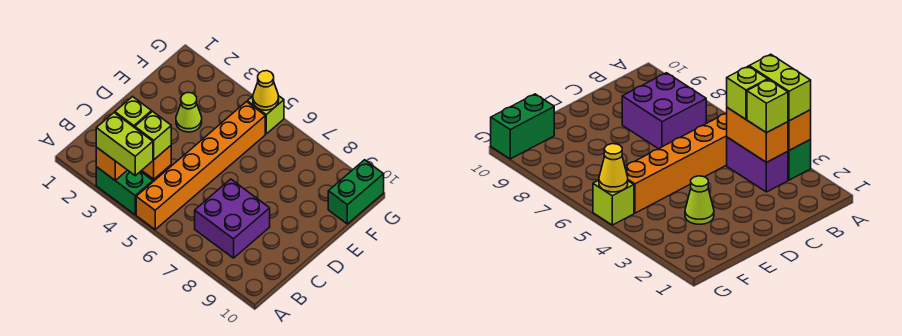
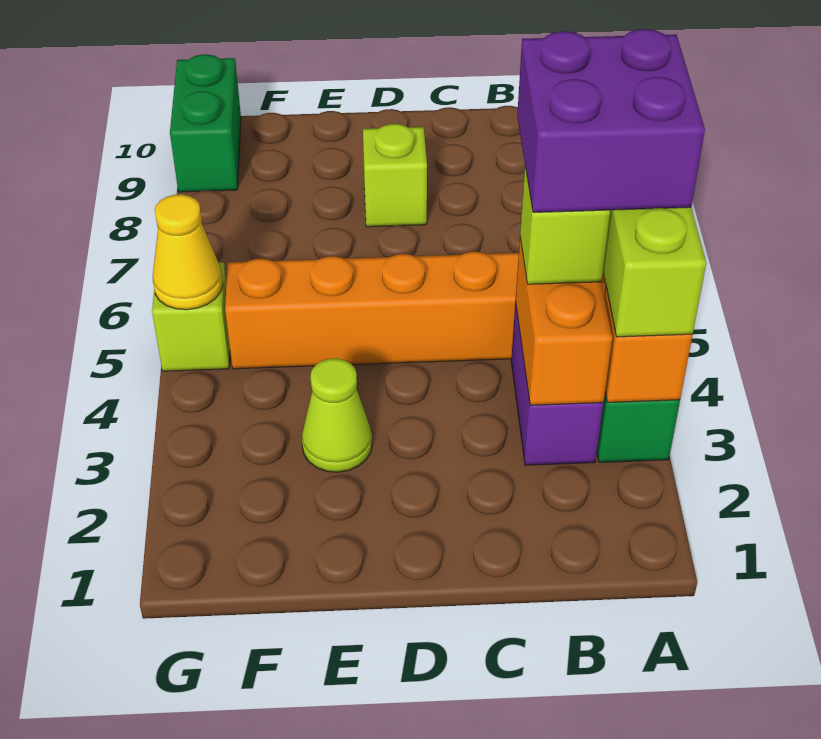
lime brick B3 level 3 -> lime brick D8 level 1
purple brick B7:C8 level 1 -> purple brick A4:B5 level 4
green brick F10:G10 level 1 -> green brick G9:G10 level 1

